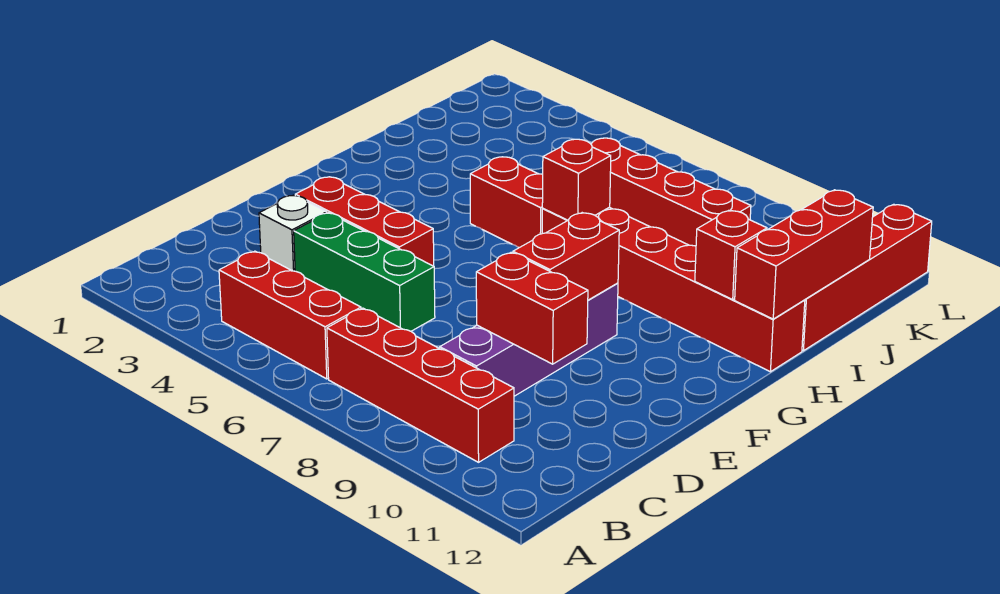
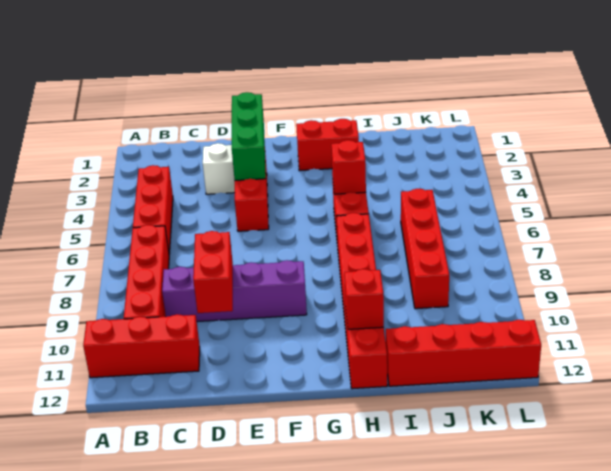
green brick D4:D6 level 1 -> green brick E2:E4 level 2
red brick E9:F9 level 2 -> red brick G2:H2 level 1
red brick H7 level 2 -> red brick H5 level 2
red brick H12:J12 level 2 -> red brick A11:C11 level 1

